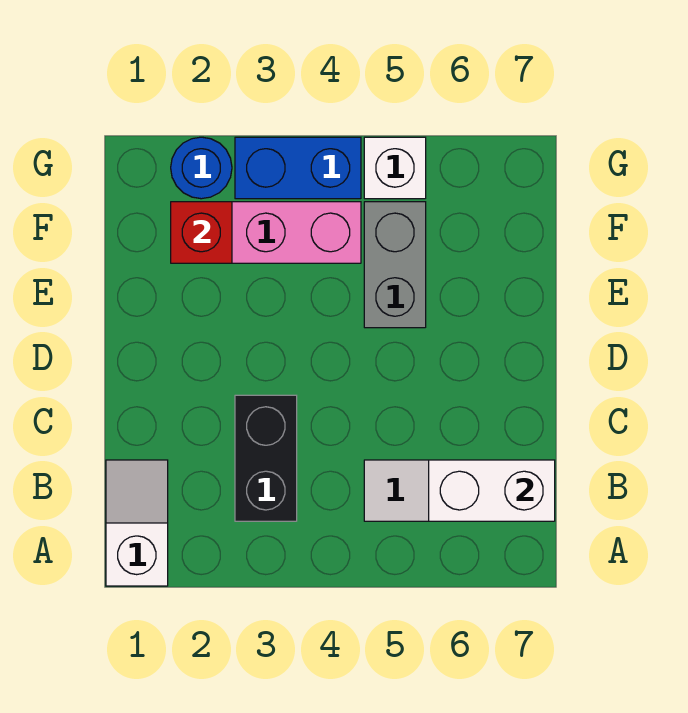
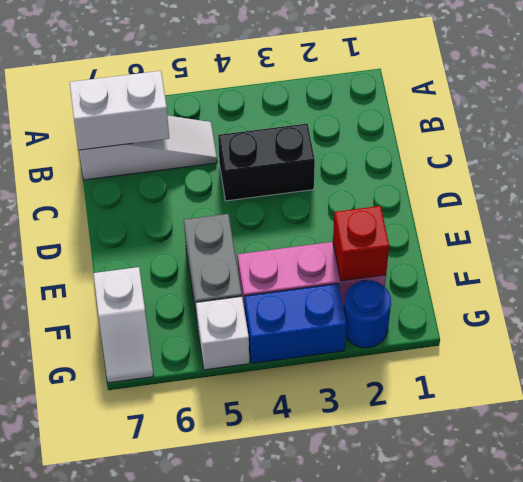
white slope A1:B1 level 1 top A -> white slope F7:G7 level 1 top F
black brick B3:C3 level 1 -> black brick C3:C4 level 1

